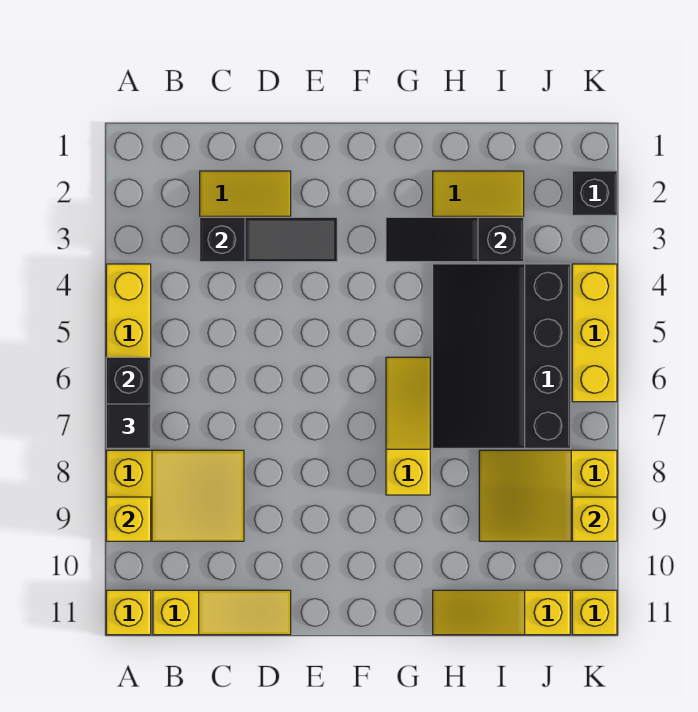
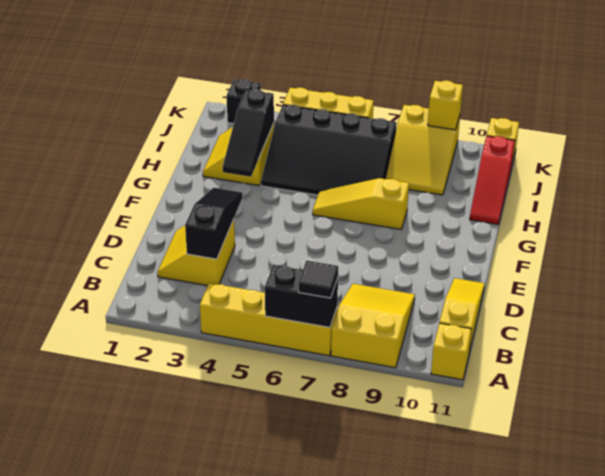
yellow brick A9 level 2 -> none
yellow slope H11:J11 level 1 top J -> red slope H11:J11 level 1 top J

